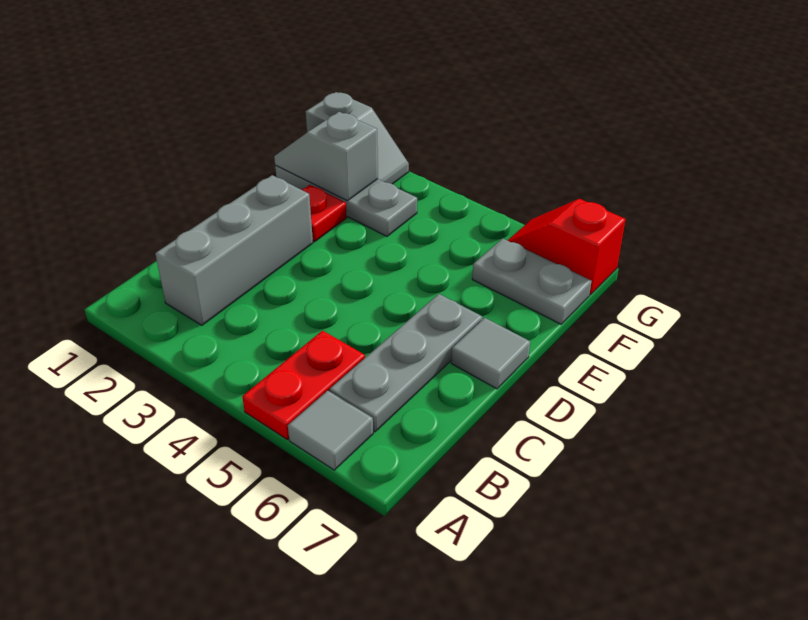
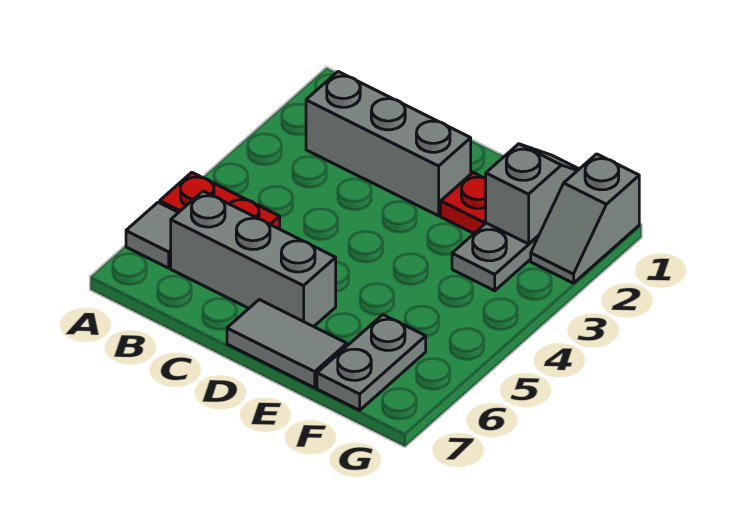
grey plate B6:D6 level 1 -> grey brick B6:D6 level 1
grey tile D7 level 1 -> grey tile D7:E7 level 1
red slope G6:G7 level 1 top 7 -> none

